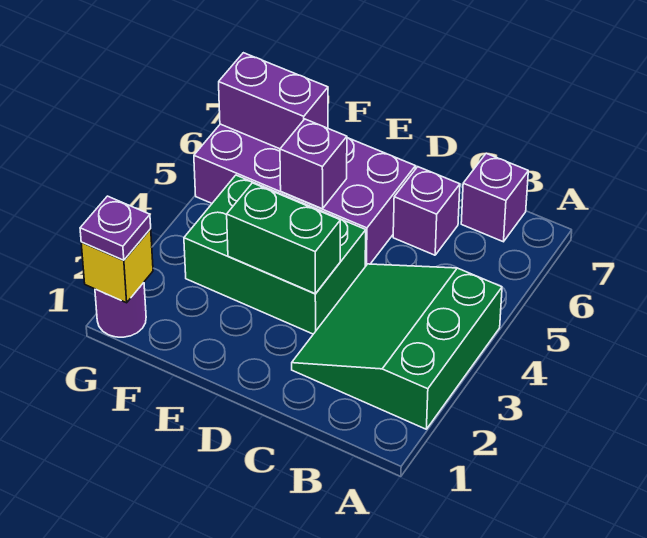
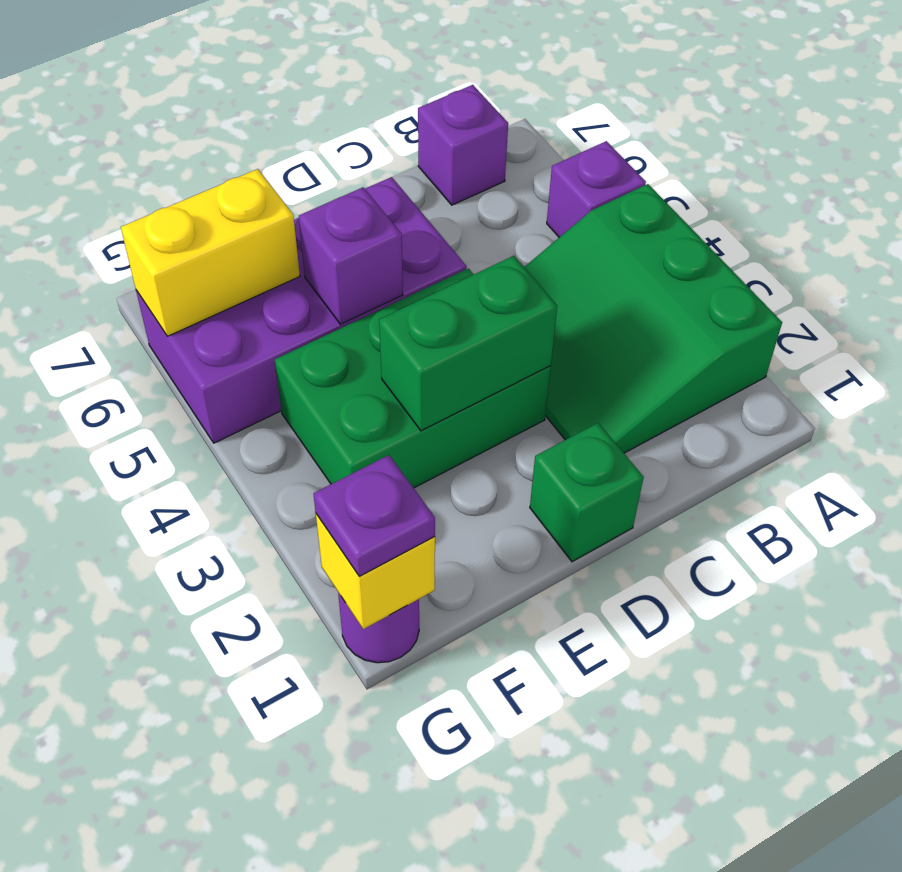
purple brick C6 level 1 -> purple brick A5 level 1
none -> green brick D1 level 1
purple brick F6:G6 level 2 -> yellow brick F6:G6 level 2

